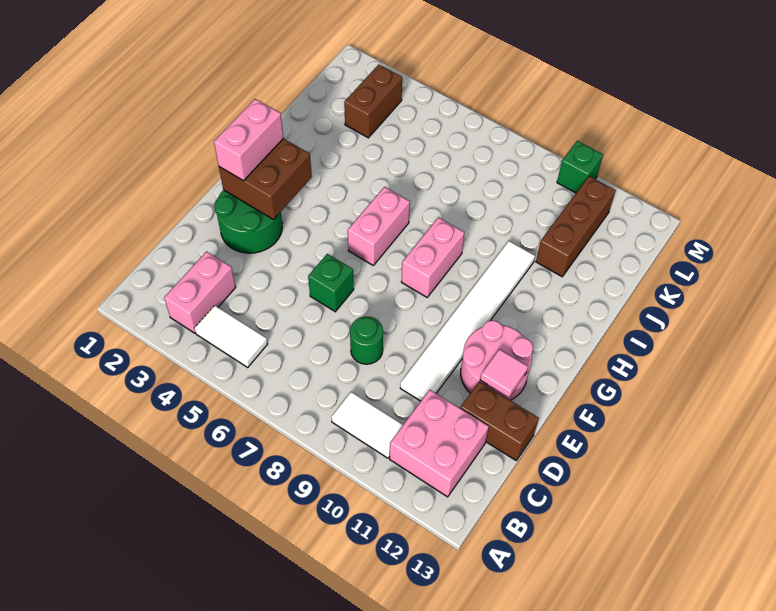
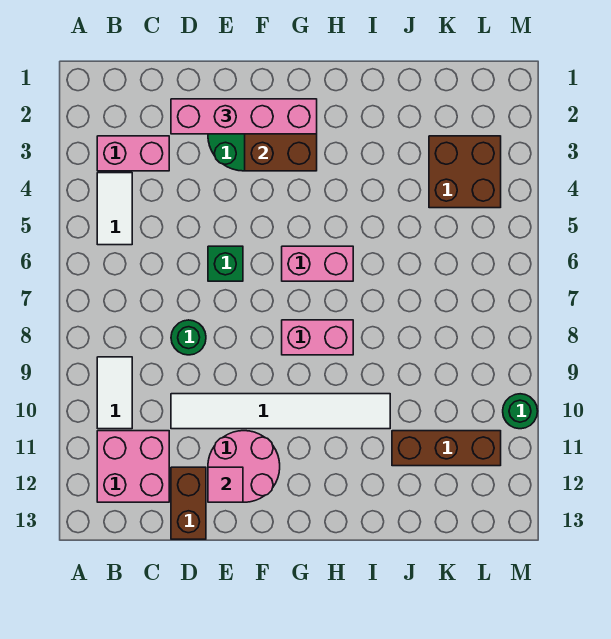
pink brick F2:G2 level 3 -> pink brick D2:G2 level 3
brown brick K3:L3 level 1 -> brown brick K3:L4 level 1
green brick M10 level 1 -> green round brick M10 level 1

